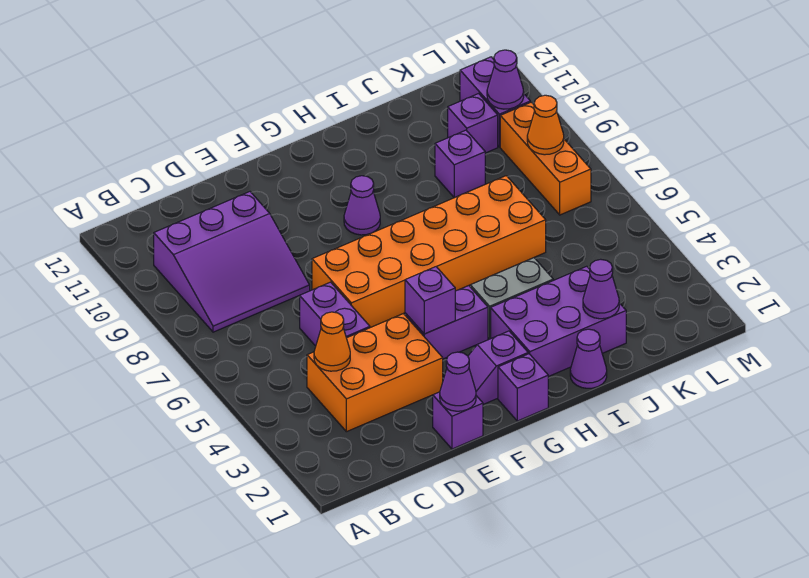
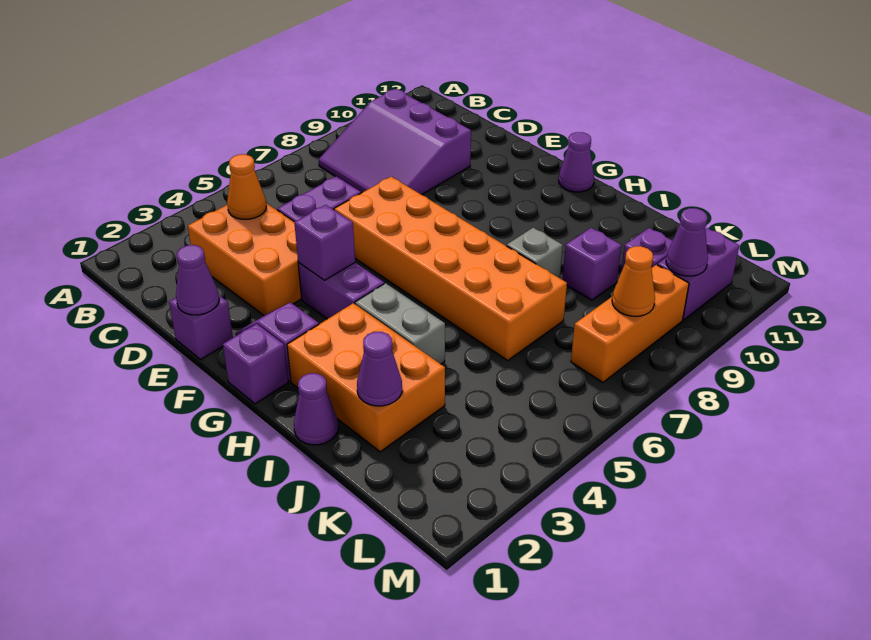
purple cone G9 level 1 -> purple cone G12 level 1
purple brick H2:J3 level 1 -> orange brick H2:J3 level 1
none -> grey brick I8 level 1

